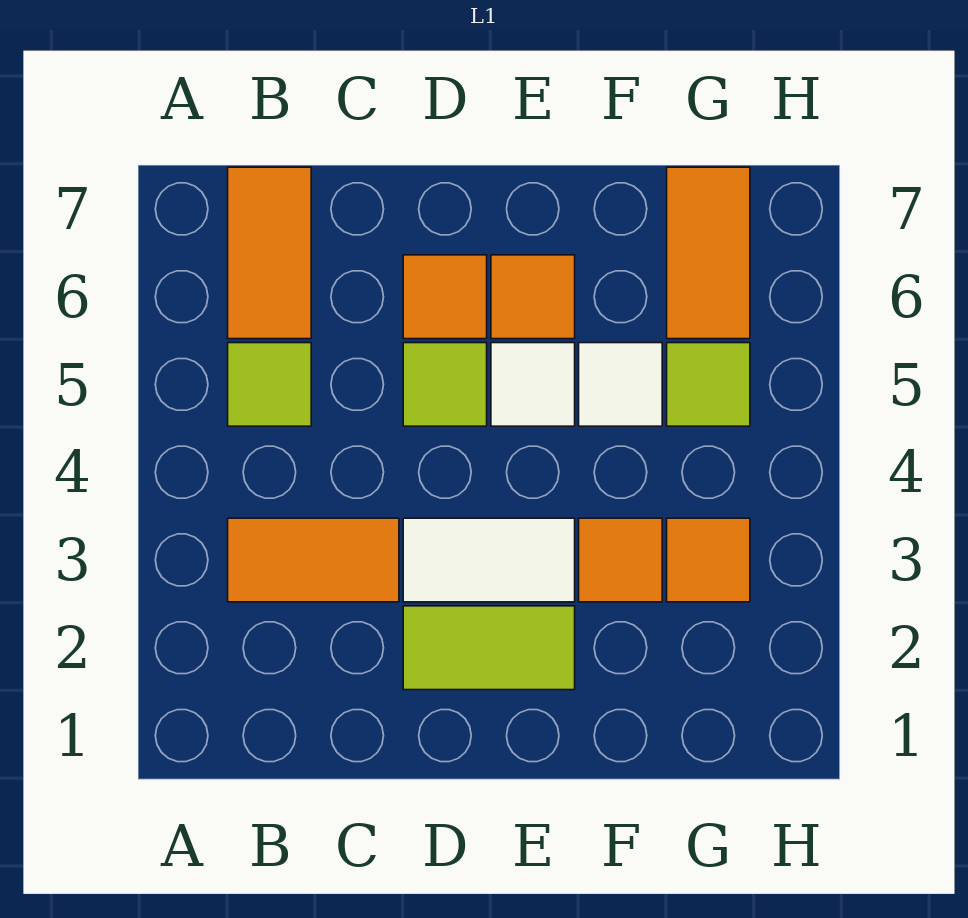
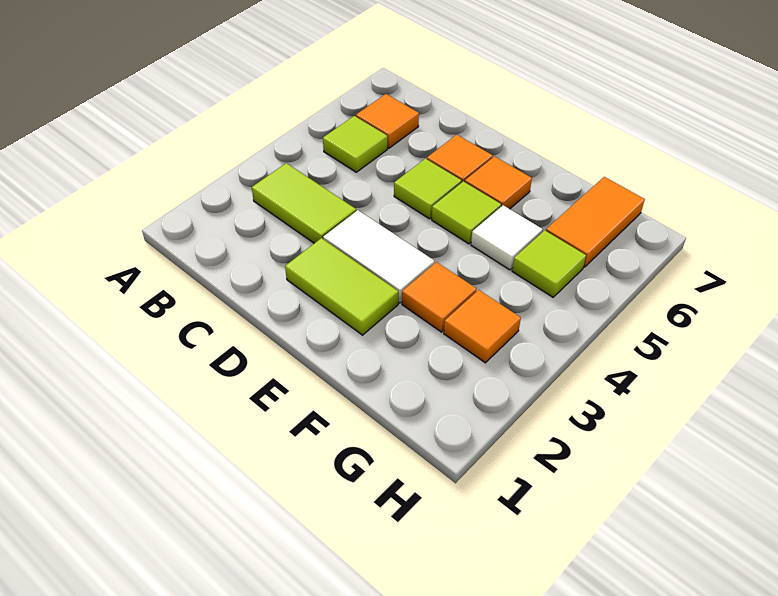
orange tile B3:C3 level 1 -> lime tile B3:C3 level 1
orange tile B6:B7 level 1 -> orange tile B6 level 1
white tile E5 level 1 -> lime tile E5 level 1

